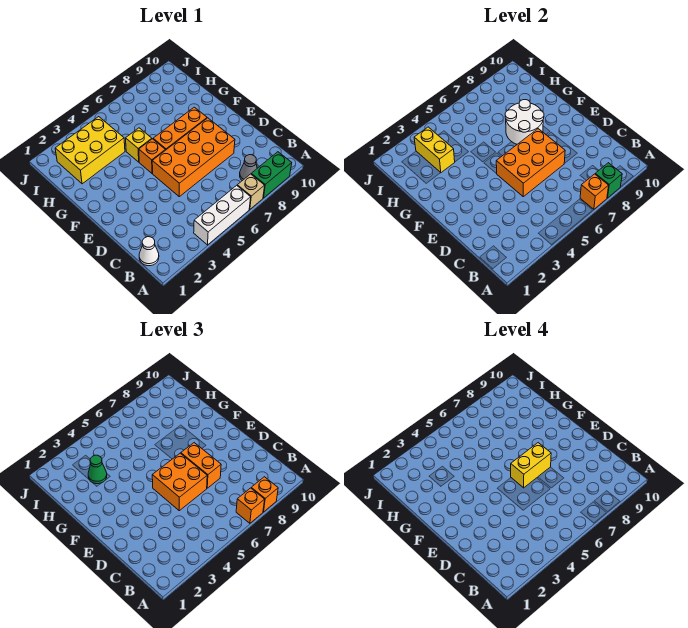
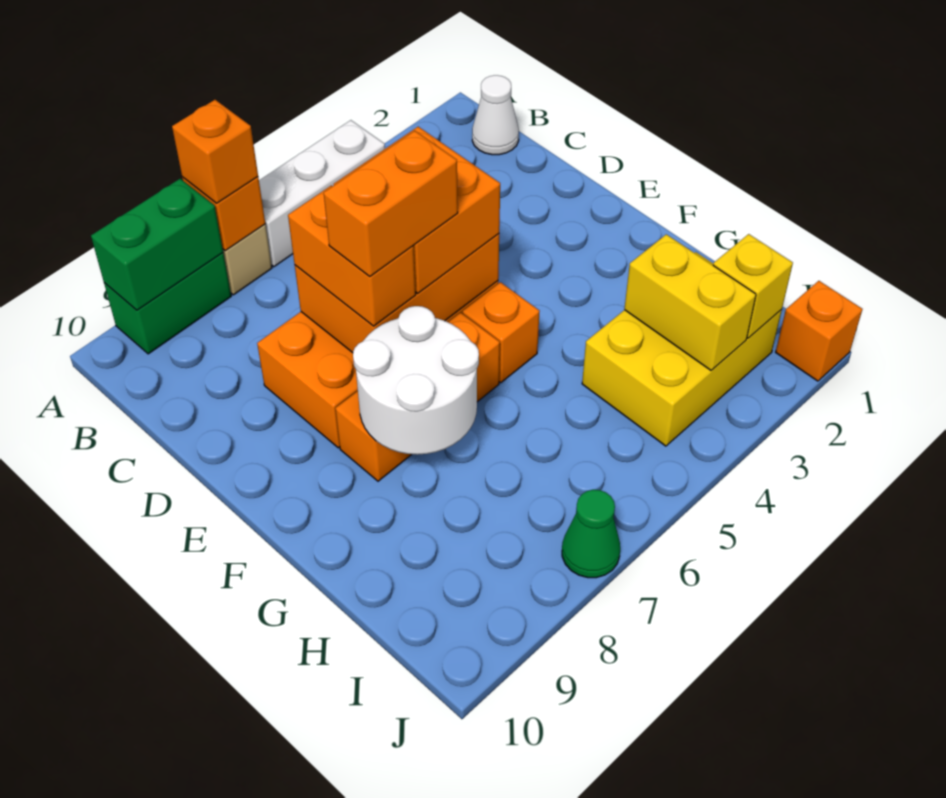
green brick A8 level 2 -> green brick A8:A9 level 2
orange brick A8 level 3 -> orange brick J1 level 1
grey cone B8 level 1 -> none
yellow brick E6:E7 level 4 -> orange brick E6:E7 level 4
yellow brick G5 level 1 -> yellow brick I2 level 2
green cone H3 level 3 -> green cone J7 level 1

